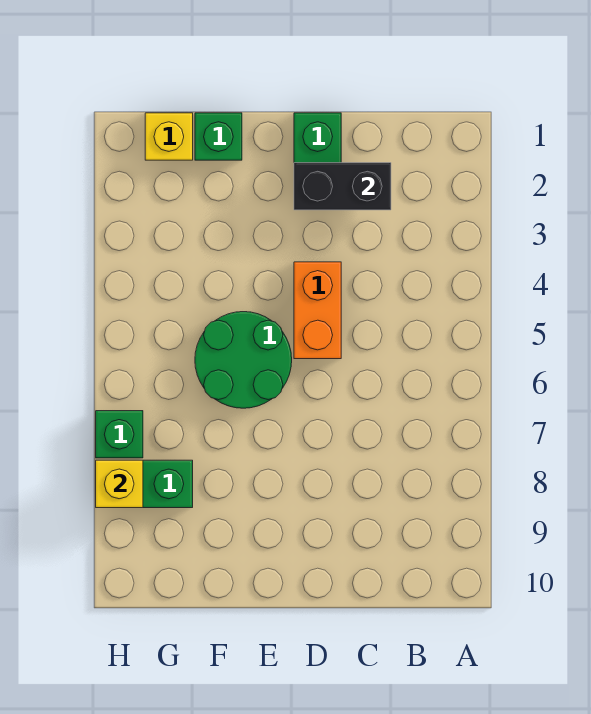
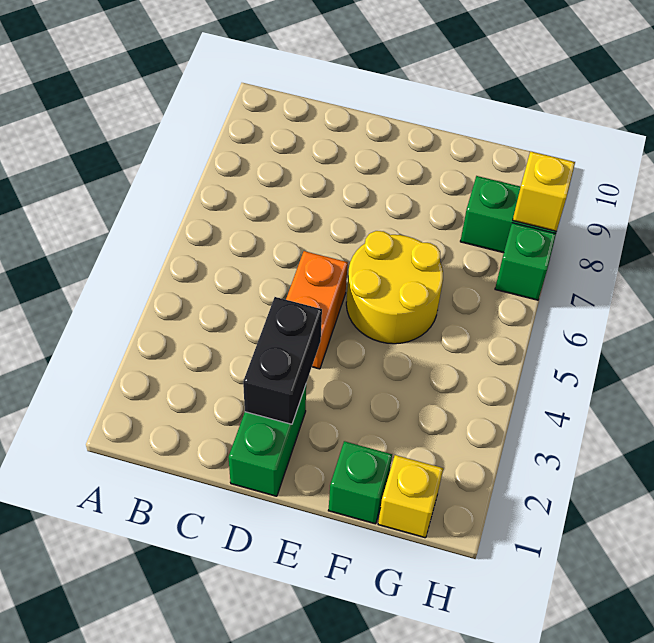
black brick C2:D2 level 2 -> black brick D2:D3 level 2
green round brick E5:F6 level 1 -> yellow round brick E5:F6 level 1

